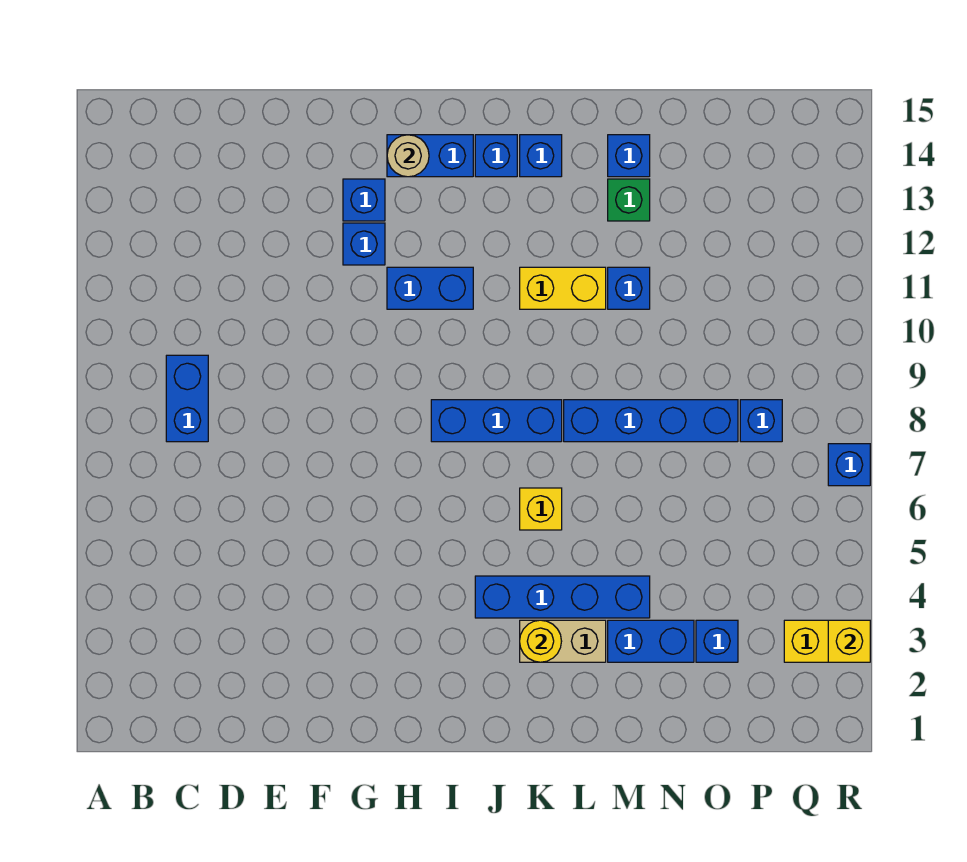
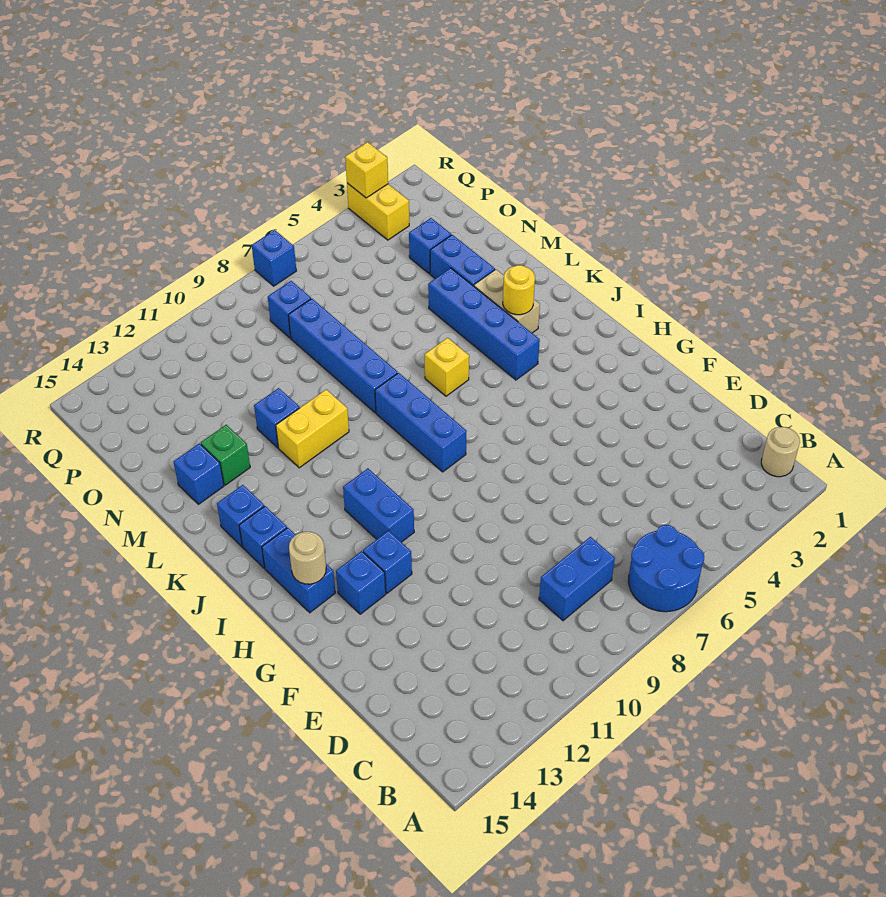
none -> blue round brick A6:B7 level 1
none -> tan round brick B1 level 1
yellow brick K11:L11 level 1 -> yellow brick L10:L11 level 1

